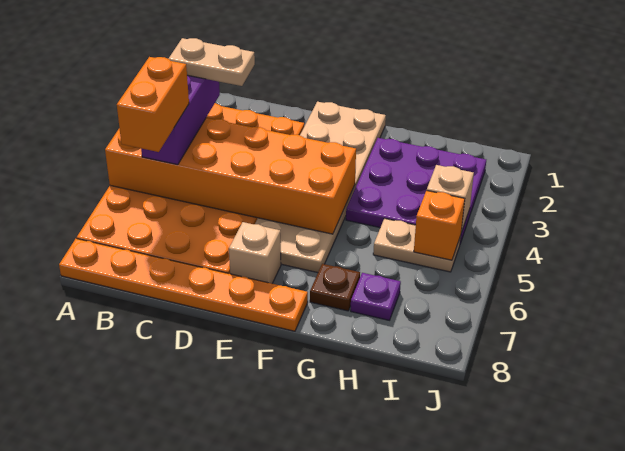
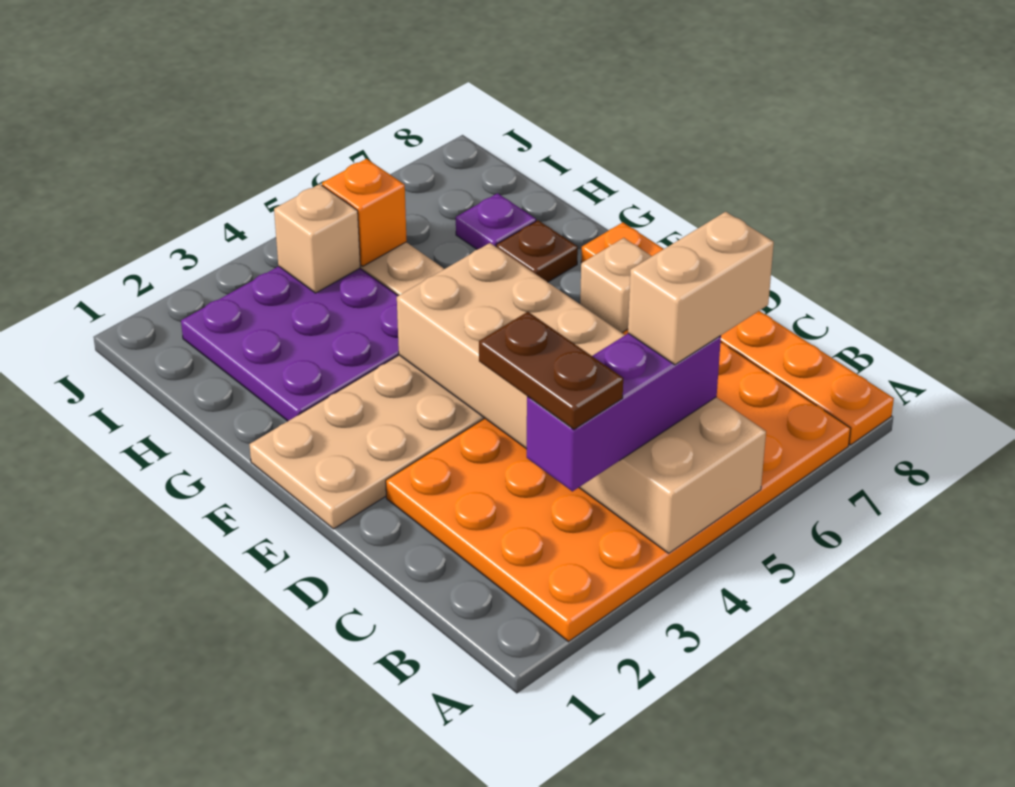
orange brick A4:F5 level 2 -> tan brick A4:F5 level 2
tan plate B3:C3 level 4 -> brown plate B3:C3 level 4
orange brick B5:B6 level 4 -> tan brick B5:B6 level 4

